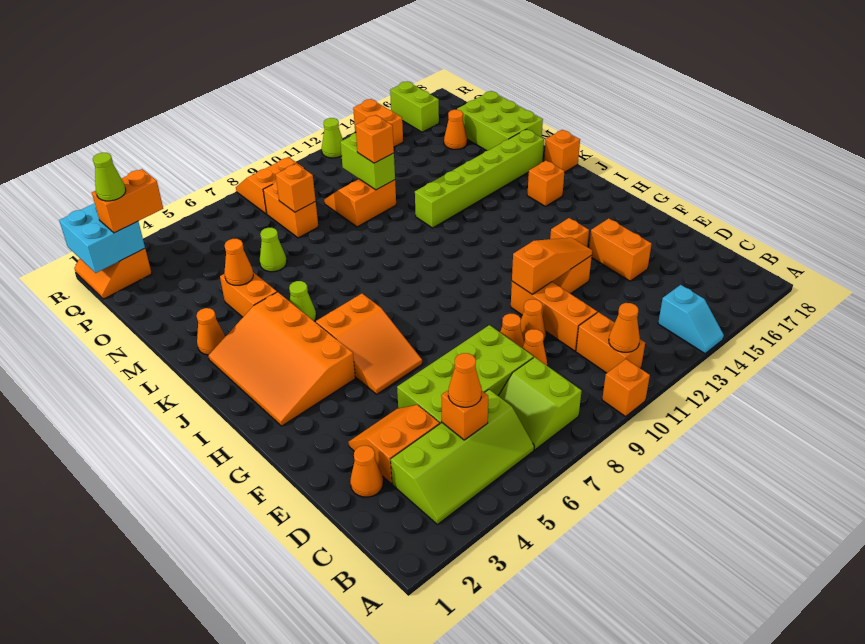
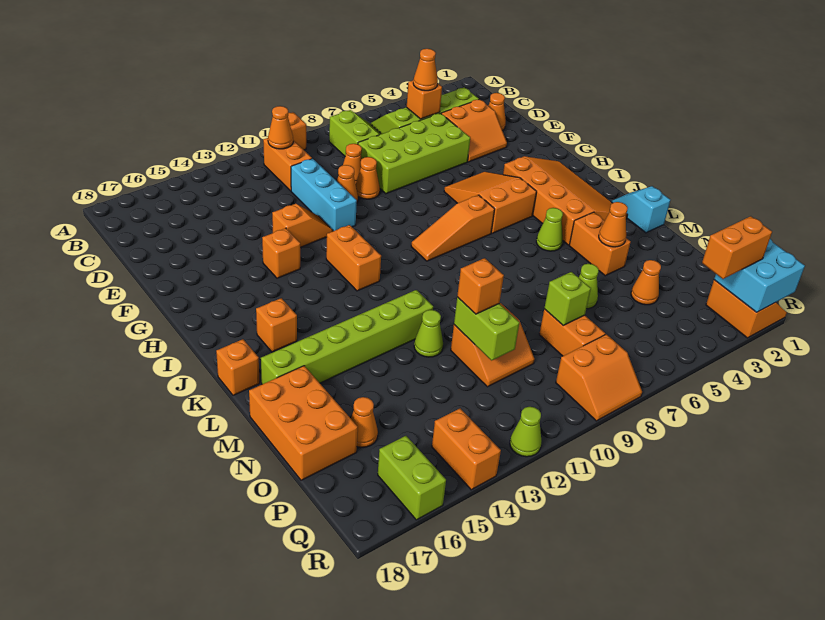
cyan slope A14:B14 level 1 top B -> cyan slope K1:L1 level 1 top L
orange brick D11:F11 level 1 -> cyan brick D11:F11 level 1
orange brick E15:F15 level 1 -> orange brick H12:I12 level 1
orange slope F11:F13 level 2 top 11 -> orange slope I7:I9 level 1 top 7
orange cone L2 level 1 -> orange cone O4 level 1
lime brick M17:O18 level 1 -> orange brick M17:O18 level 1
orange brick O8 level 2 -> lime brick O8 level 2
lime cone Q2 level 4 -> lime cone M12 level 1

